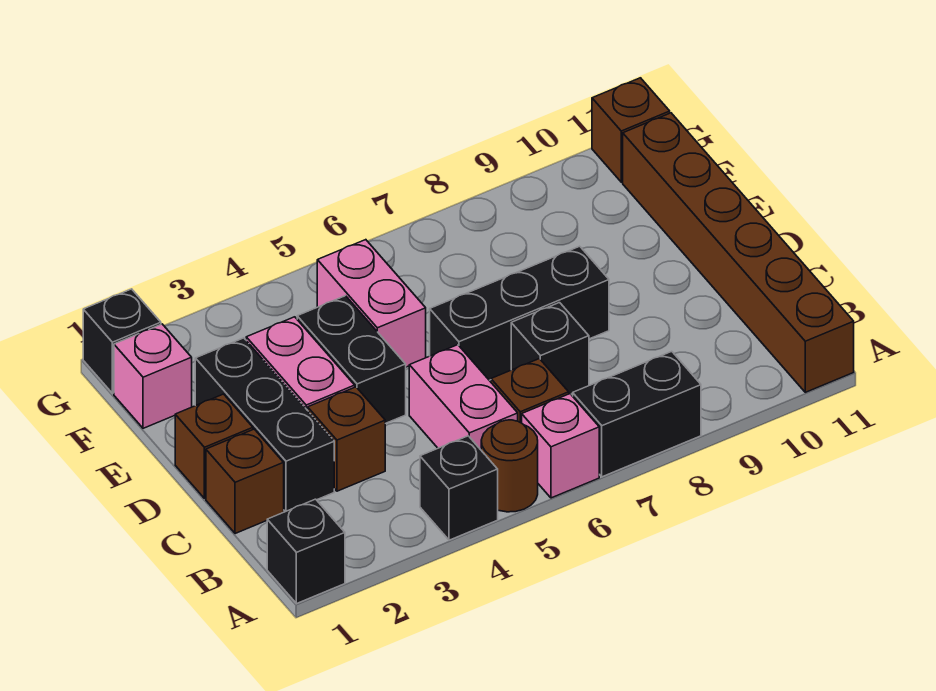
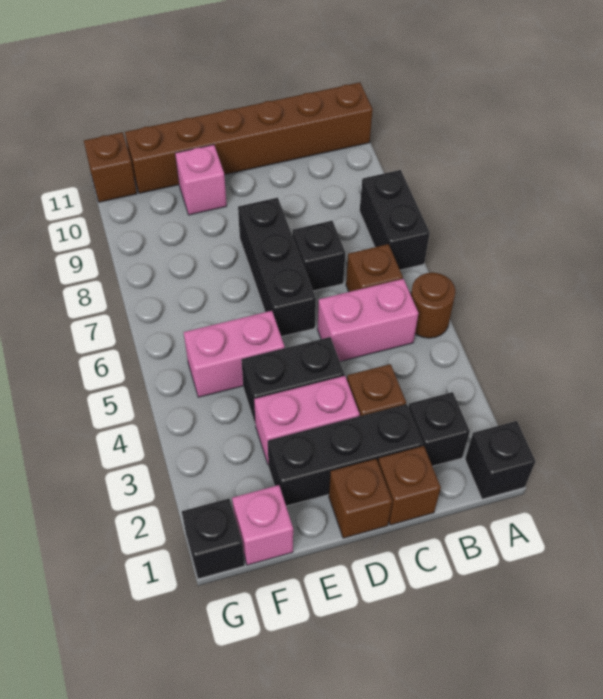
black brick A4 level 1 -> black brick B2 level 1
pink brick A6 level 1 -> pink brick E10 level 1

